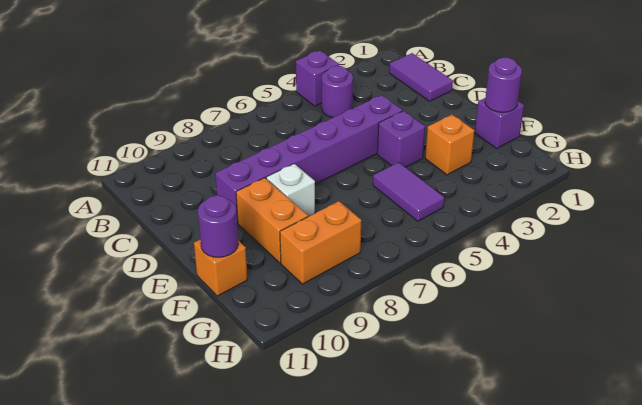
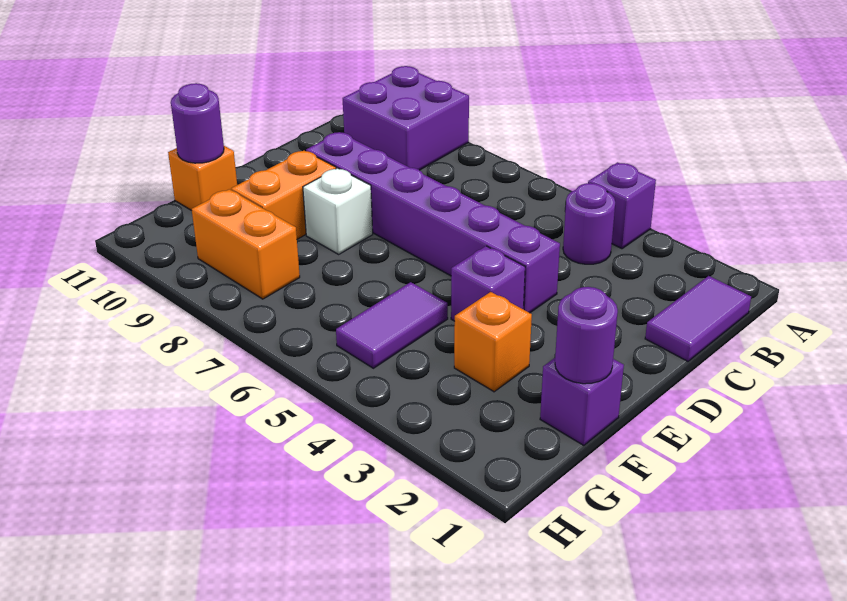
none -> purple brick A9:B10 level 1

